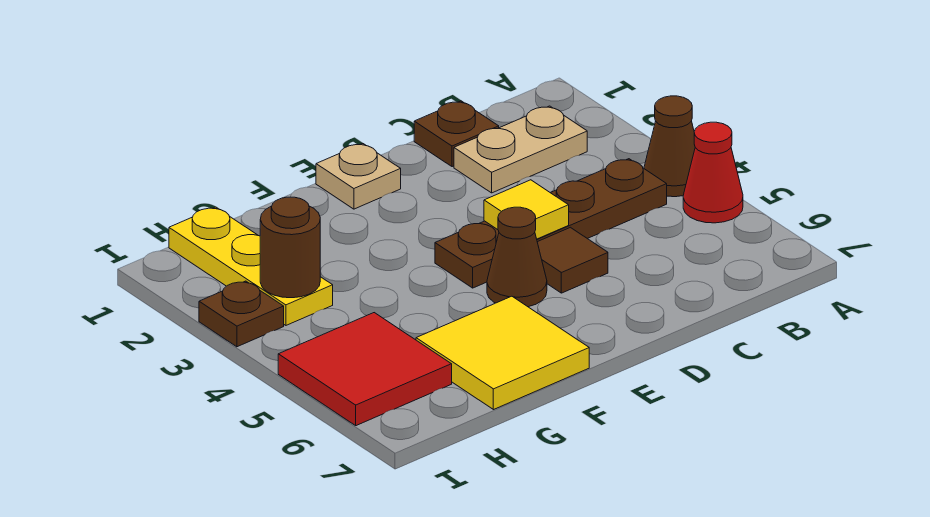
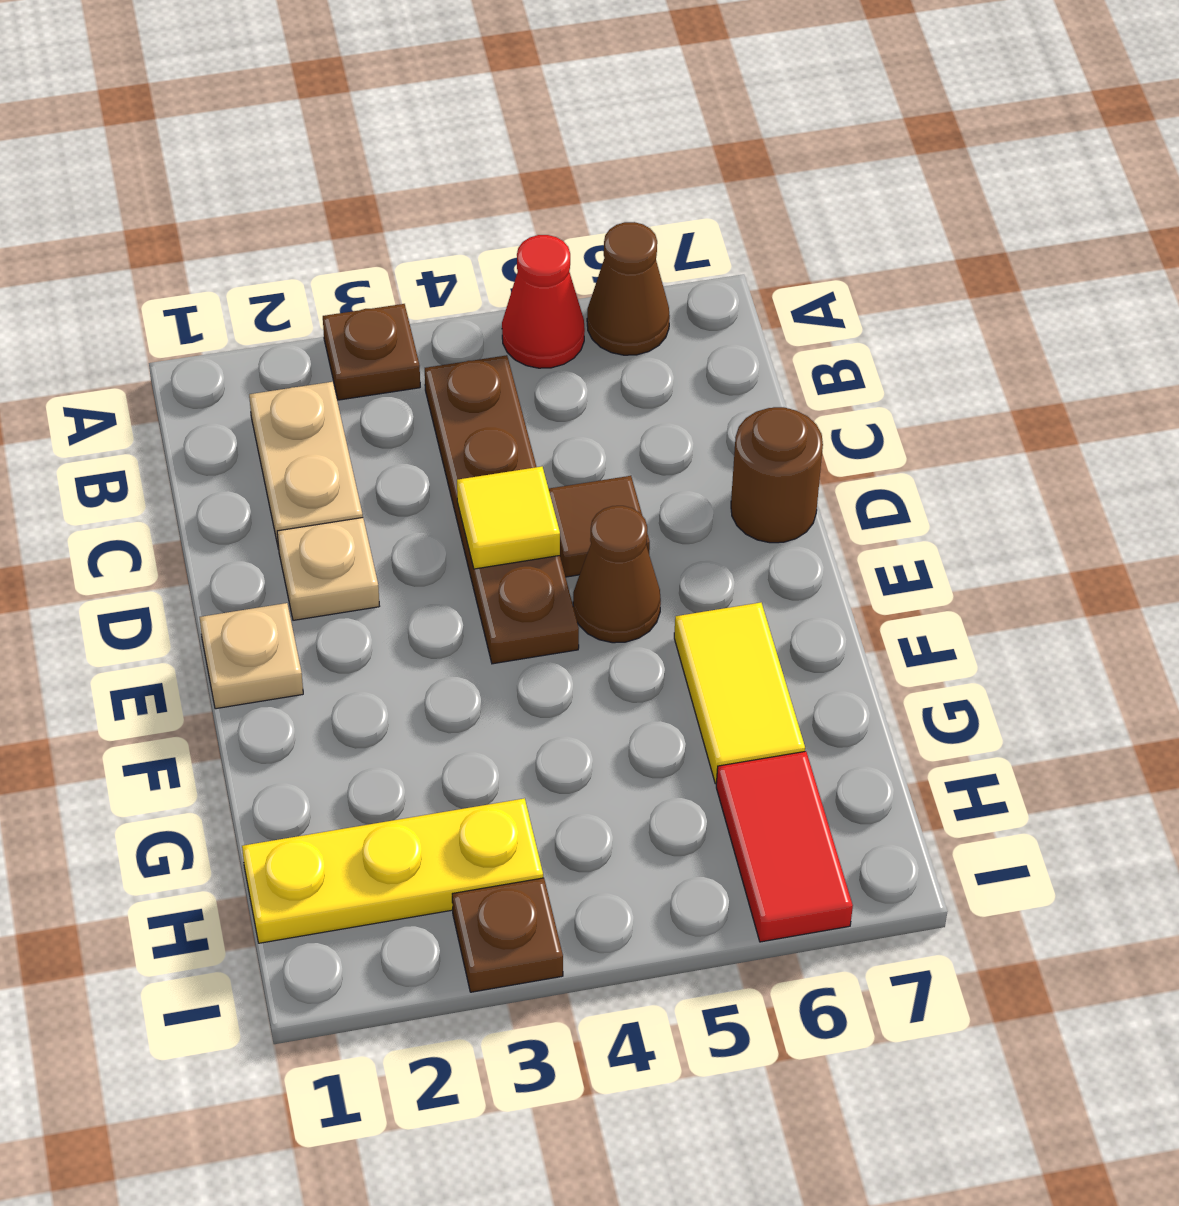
brown cone A4 level 1 -> brown cone A6 level 1
brown plate C1 level 1 -> brown plate A3 level 1
none -> tan plate D2 level 1
yellow tile F6:G7 level 1 -> yellow tile F6:G6 level 1
brown round brick H3 level 2 -> brown round brick D7 level 1
red tile H5:I6 level 1 -> red tile H6:I6 level 1

